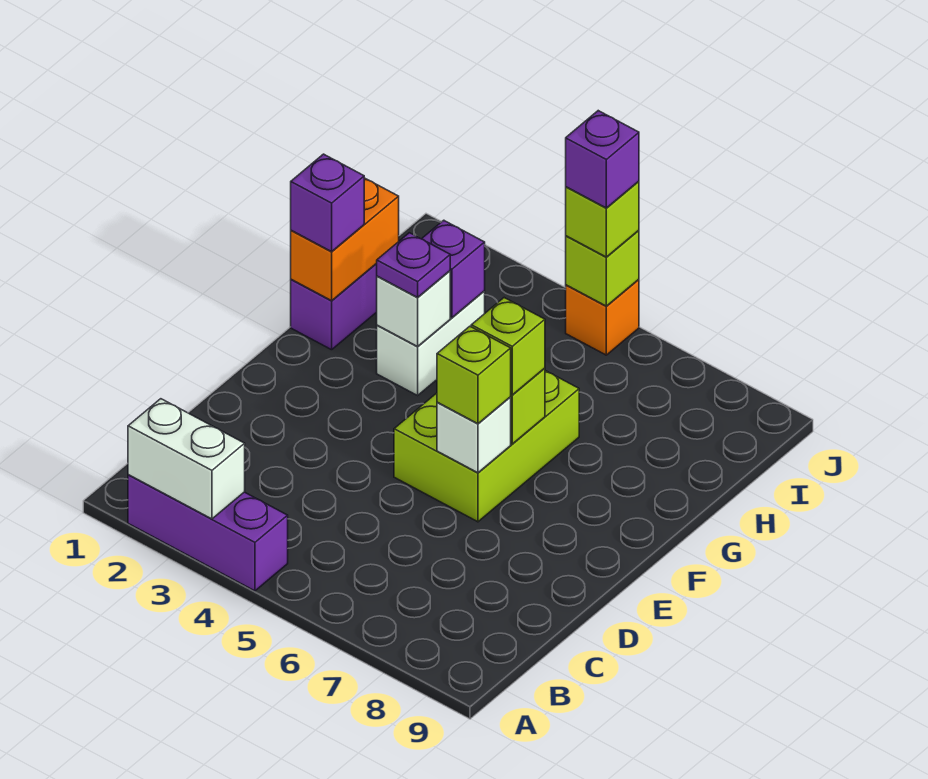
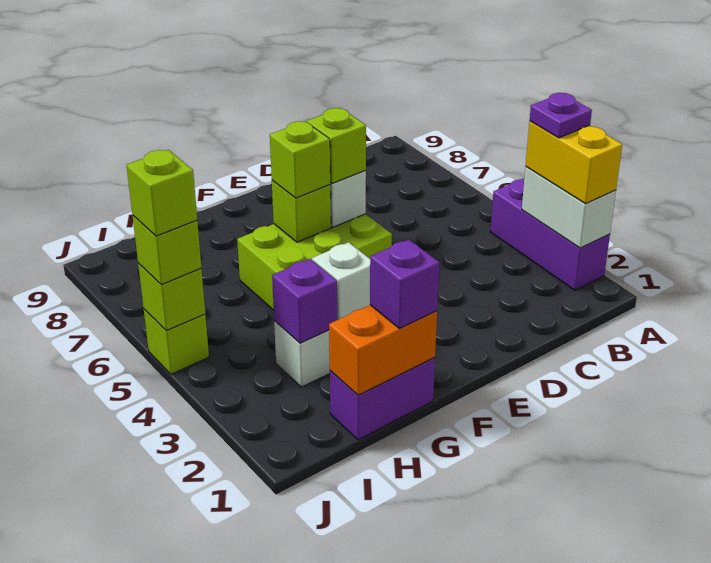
none -> yellow brick A2:A3 level 3
purple plate G3 level 3 -> purple plate A3 level 4
orange brick J5 level 1 -> lime brick J5 level 1
purple brick J5 level 4 -> lime brick J5 level 4

